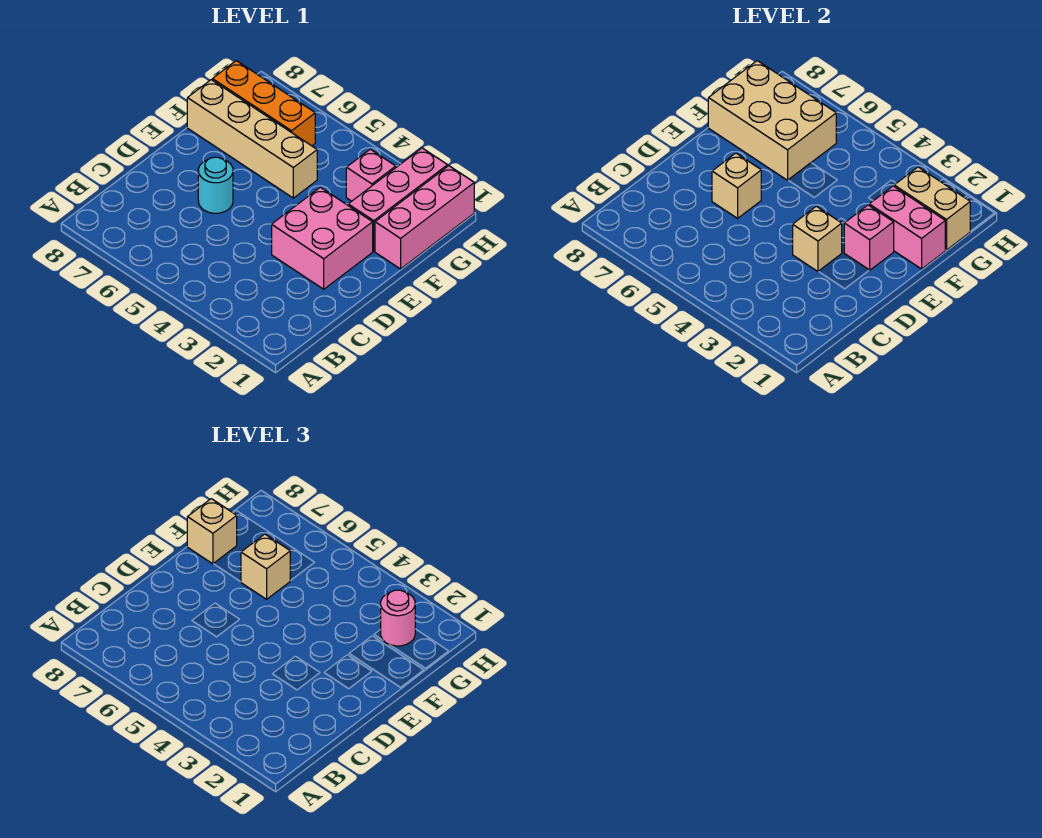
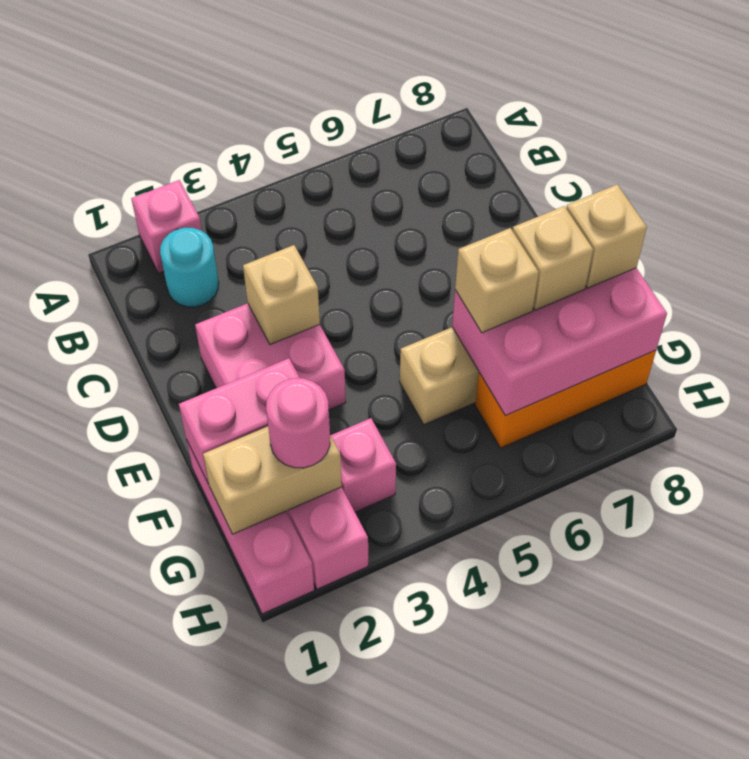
cyan round brick D6 level 1 -> cyan round brick B2 level 1
tan brick D6 level 2 -> tan brick F7 level 3
pink brick E2 level 2 -> pink brick A2 level 1
tan brick F6:G8 level 2 -> pink brick F6:G8 level 2

